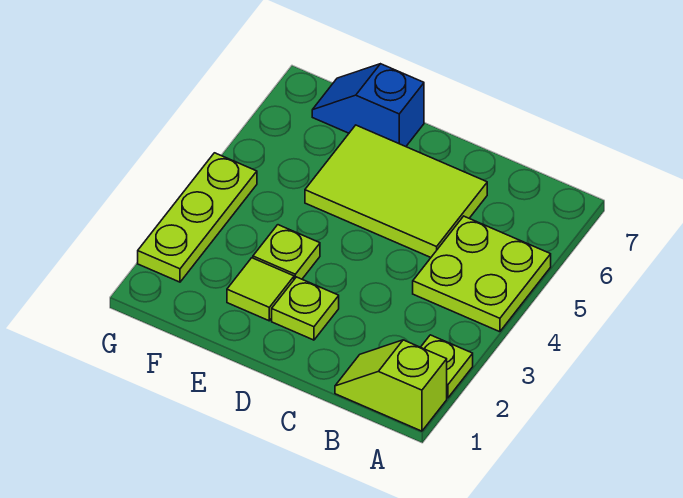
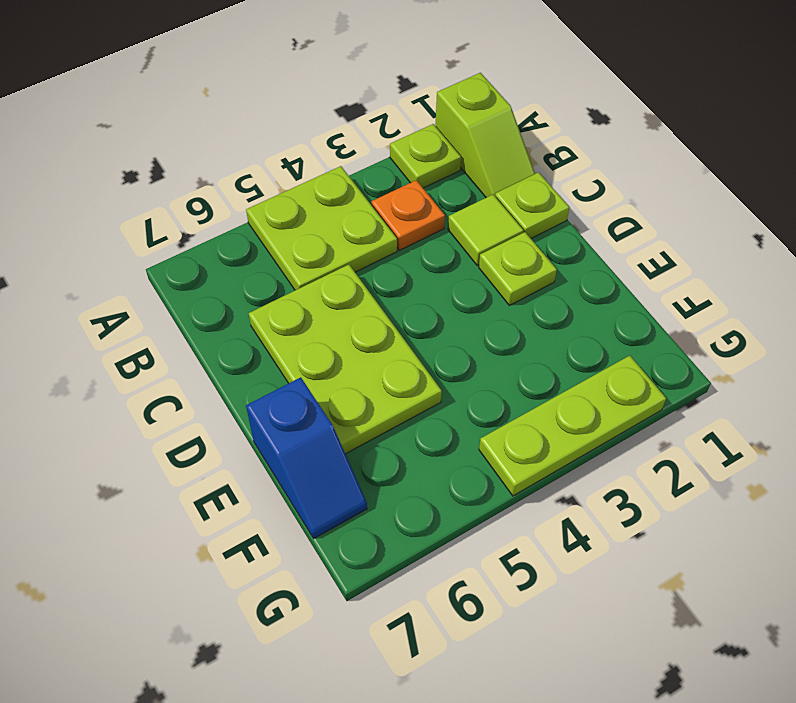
none -> orange plate B3 level 1
lime tile C5:E6 level 1 -> lime plate C5:E6 level 1
lime tile E2 level 1 -> lime tile C2 level 1
lime plate E3 level 1 -> lime plate C1 level 1

